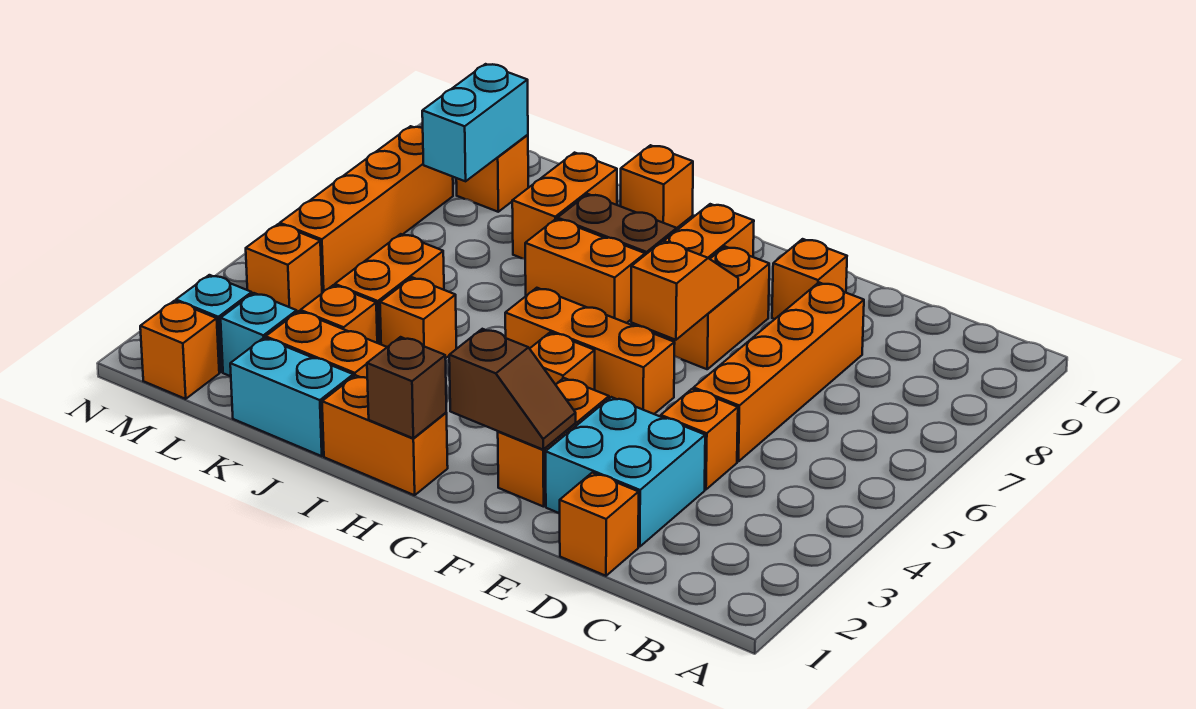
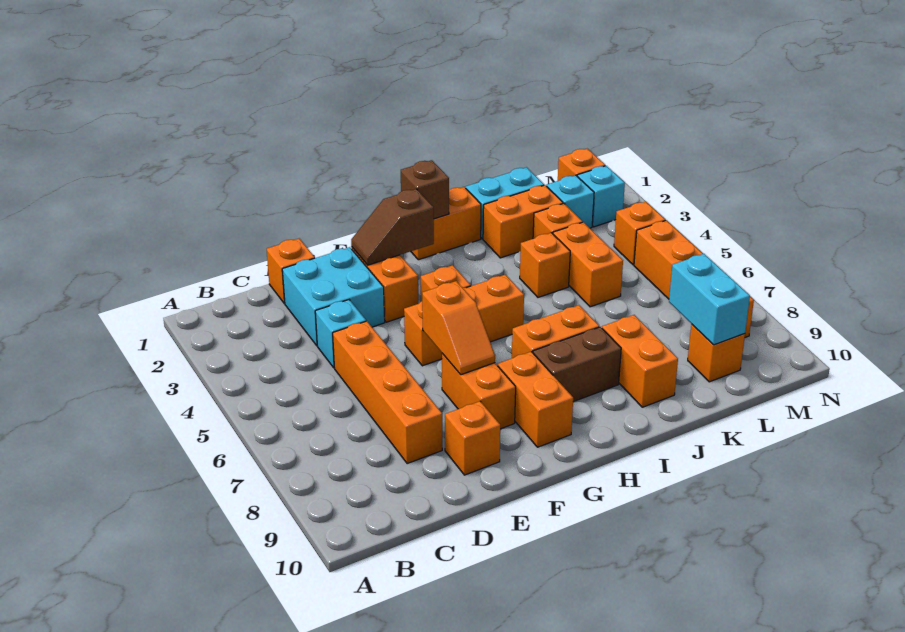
orange brick D4 level 1 -> cyan brick D4 level 1
orange brick I10 level 1 -> none

